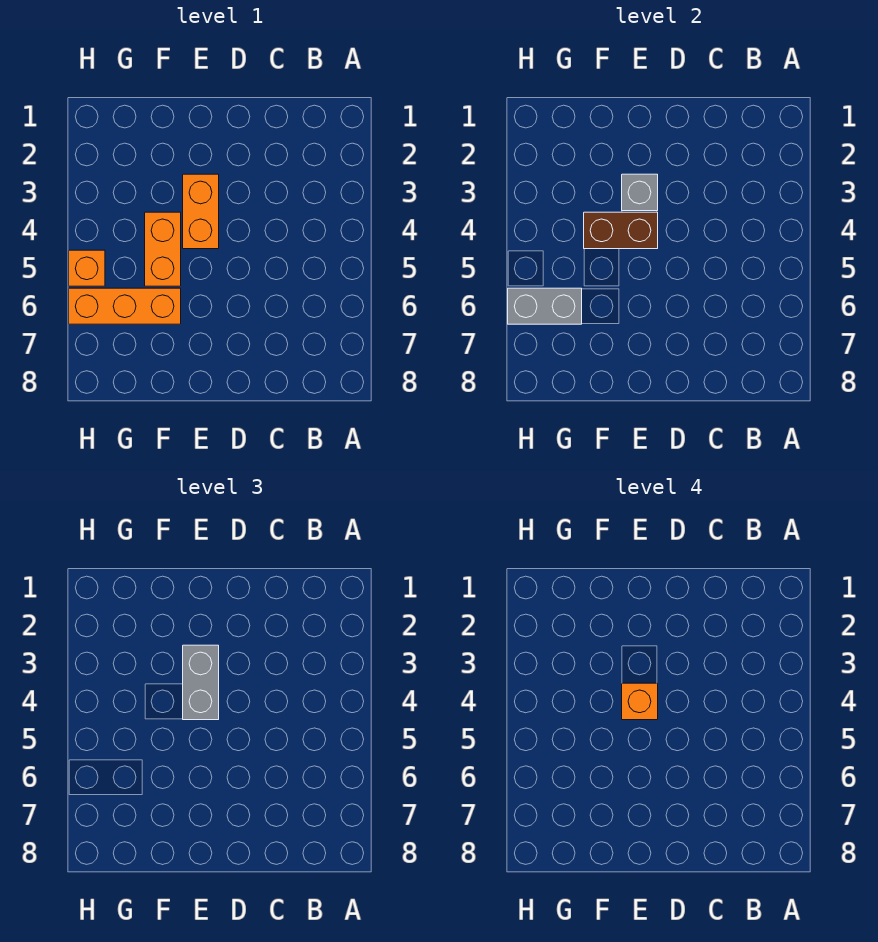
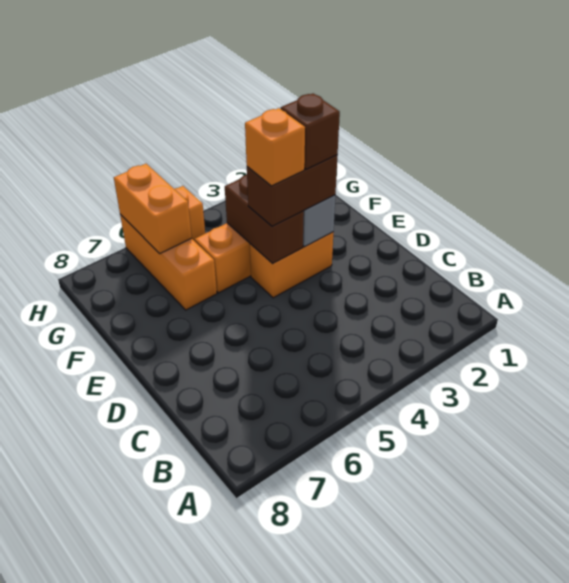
grey brick E3:E4 level 3 -> brown brick E3:E4 level 3
none -> brown brick E3 level 4
grey brick G6:H6 level 2 -> orange brick G6:H6 level 2

